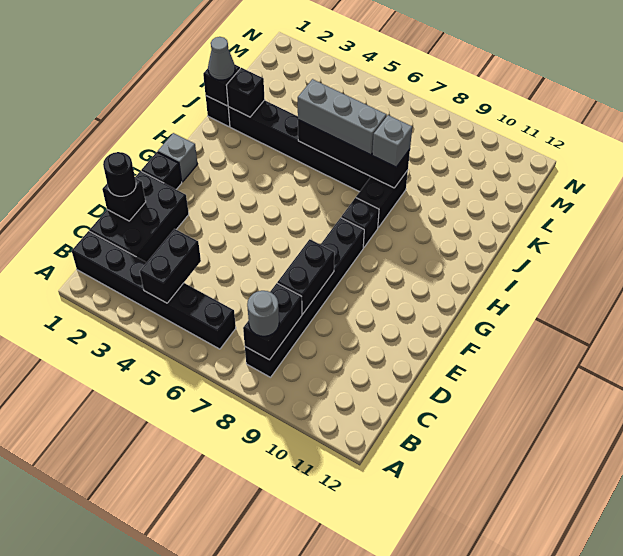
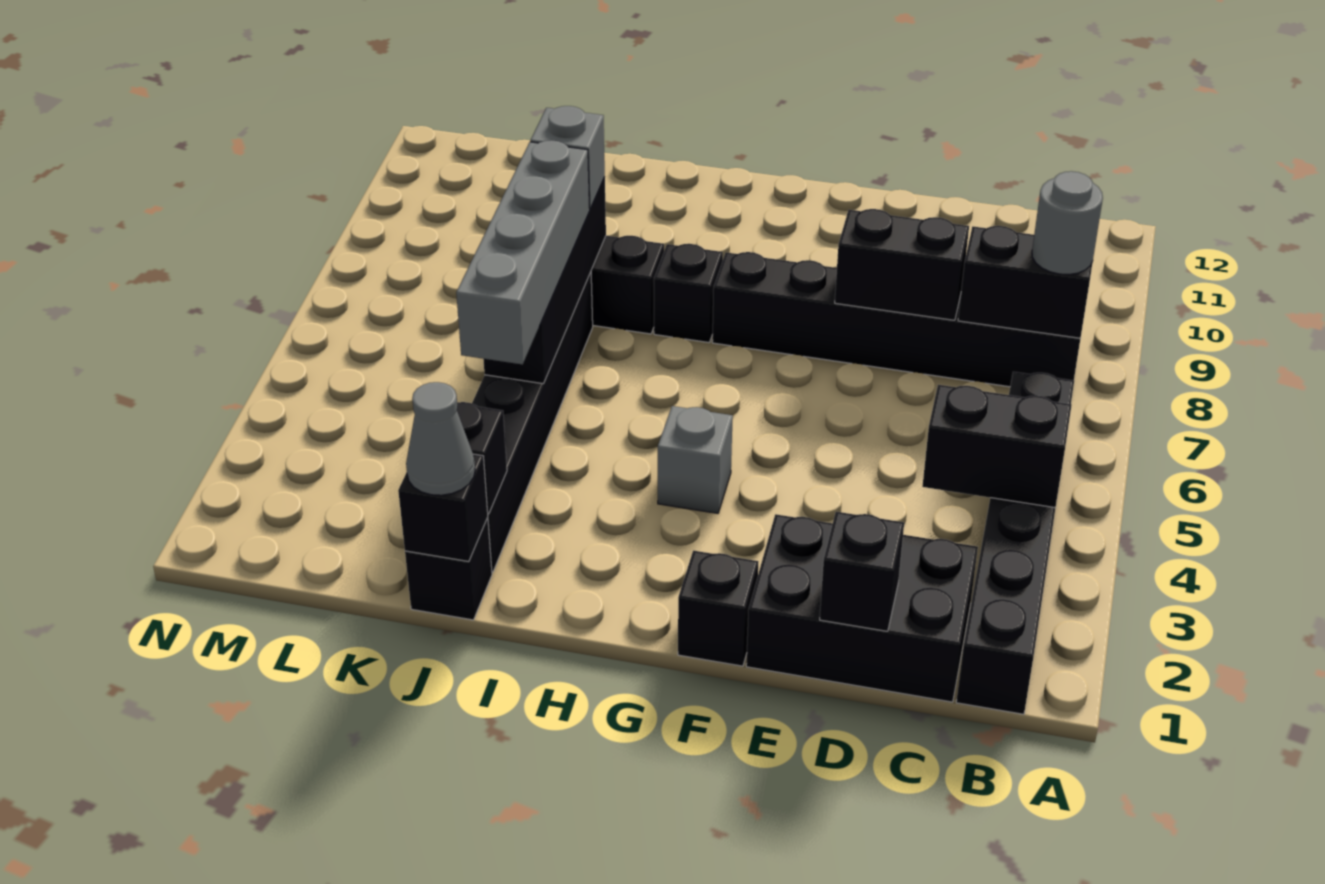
black round brick D1 level 3 -> none
grey brick G1 level 1 -> grey brick G4 level 1
grey brick J5:J7 level 3 -> grey brick J4:J7 level 3

